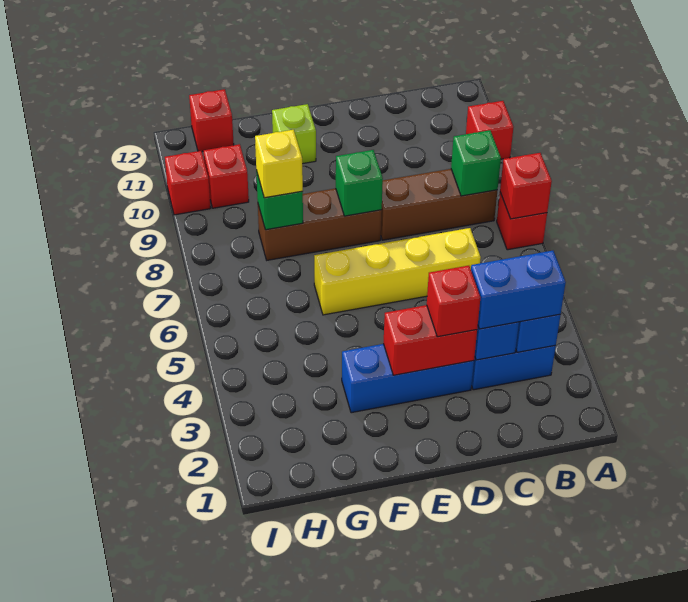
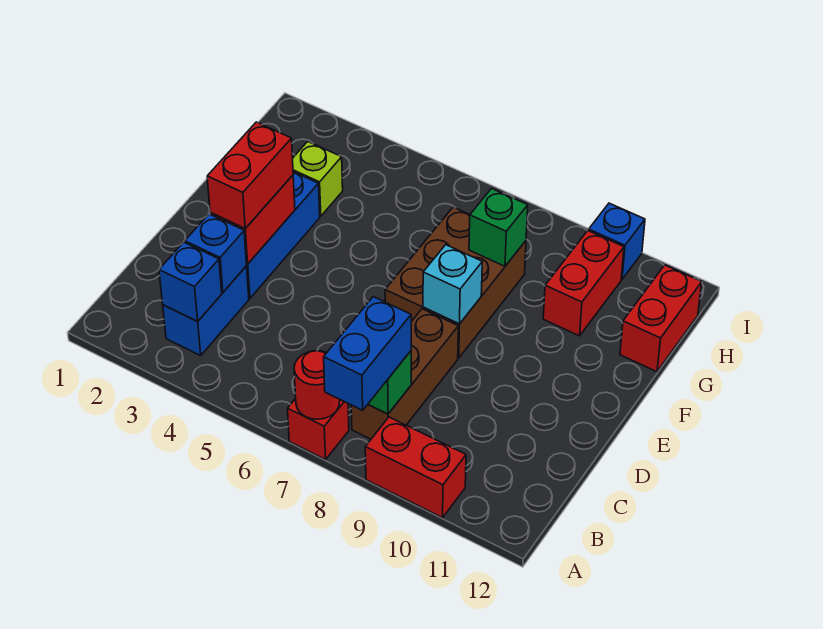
red brick A7 level 2 -> red round brick A7 level 2
red brick A10 level 1 -> red brick A9:A10 level 1
blue brick B3:C3 level 3 -> blue brick A8:B8 level 3
yellow brick C6:F6 level 1 -> none
red brick D3 level 3 -> red brick D3:E3 level 3
brown brick E8:G8 level 1 -> brown brick E7:G8 level 1
green brick E8 level 2 -> cyan brick E8 level 2
lime brick F11 level 1 -> lime brick G3 level 1
yellow brick G8 level 3 -> none
red brick H10 level 1 -> red brick G10:H10 level 1
red brick H12 level 1 -> red brick G12:H12 level 1
red brick I10 level 1 -> blue brick I10 level 1

